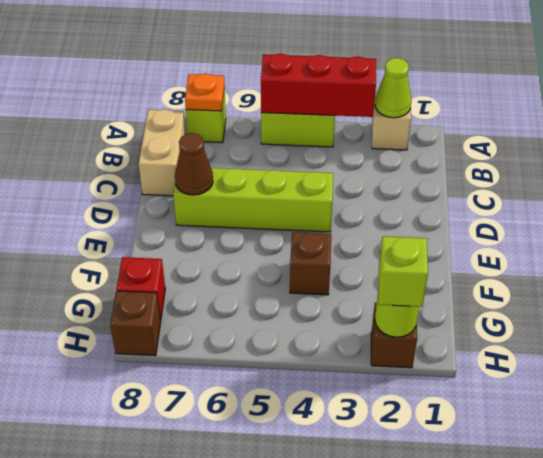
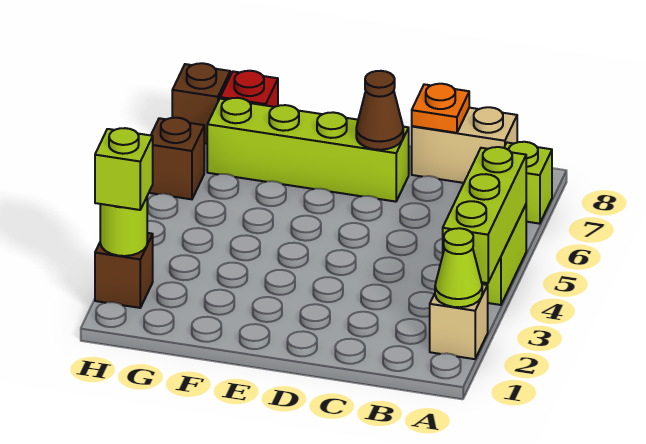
red brick A3:A5 level 2 -> lime brick A3:A5 level 2
orange plate A7 level 2 -> orange plate C8 level 2
lime brick D4:D7 level 1 -> lime brick D7:G7 level 1
brown brick F4 level 1 -> brown brick H6 level 1

